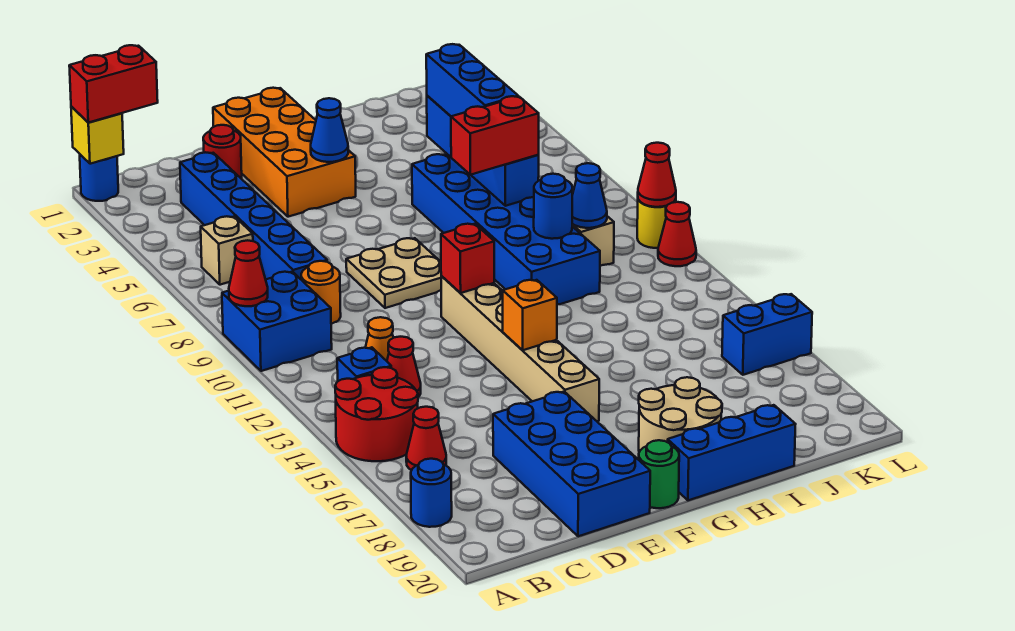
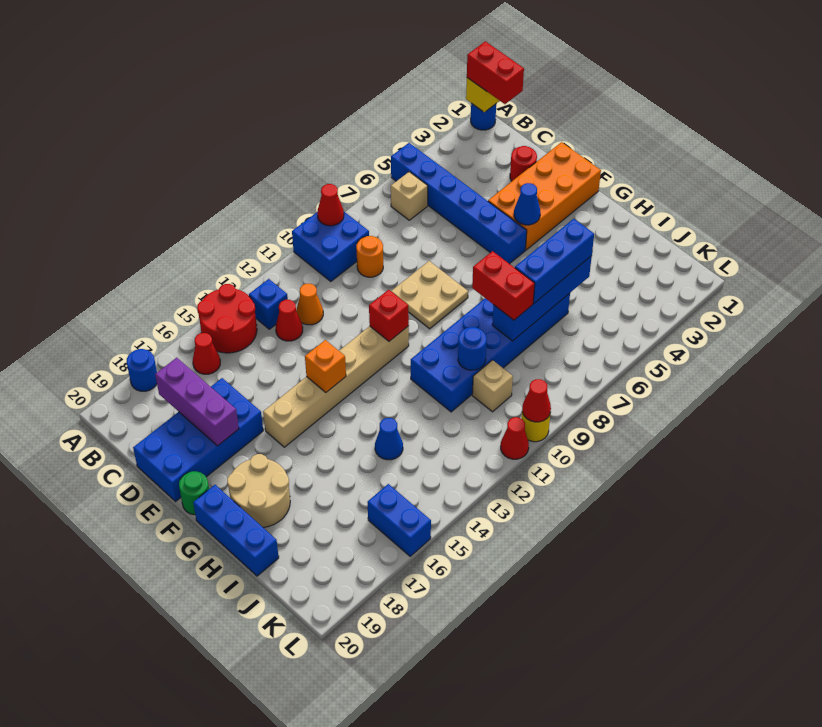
blue brick C3:C8 level 1 -> blue brick A5:F5 level 1
none -> purple brick C18:E18 level 2
blue cone J10 level 2 -> blue cone I14 level 1

